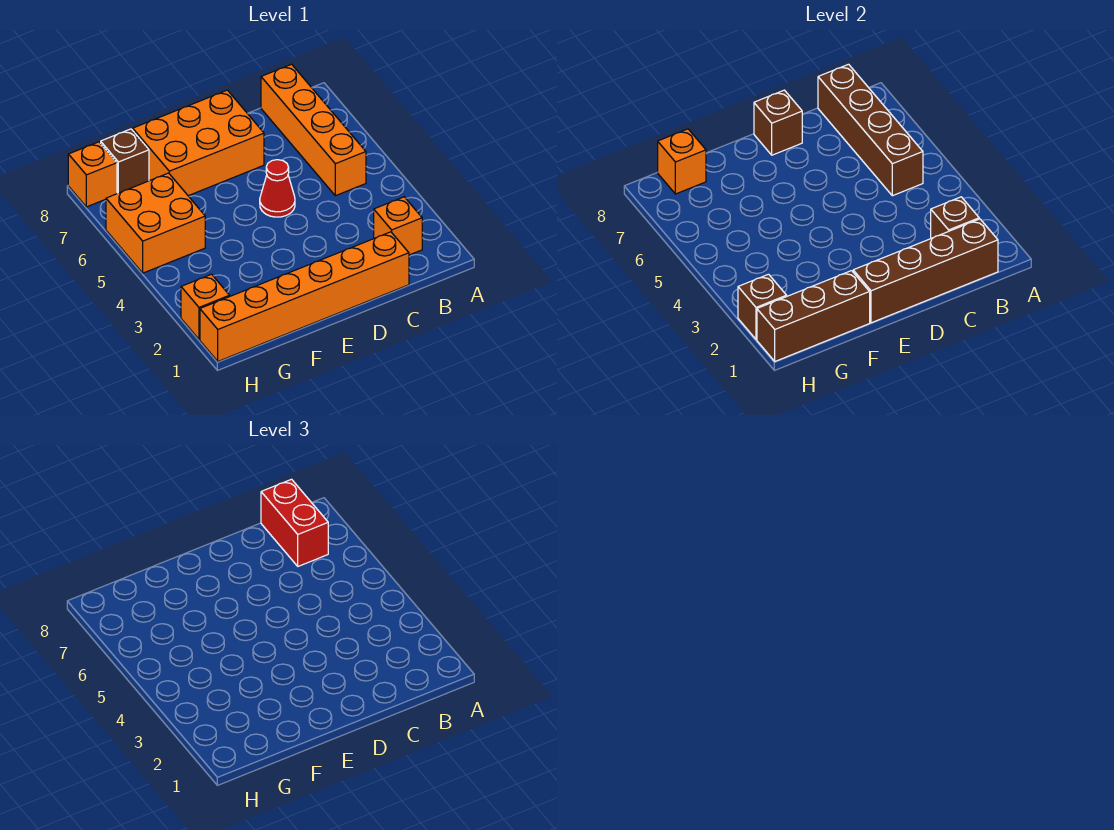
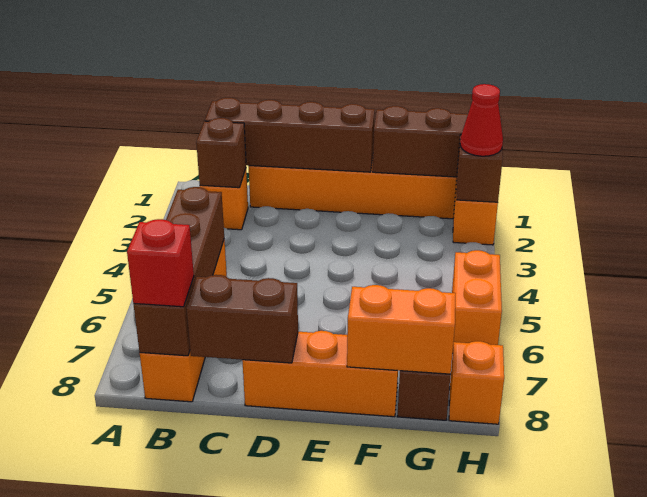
red brick B7:B8 level 3 -> red brick B8 level 3
red cone D5 level 1 -> red cone H2 level 3
orange brick D7:F8 level 1 -> orange brick D8:F8 level 1
brown brick D8 level 2 -> brown brick C8:D8 level 2
orange brick G5:H6 level 1 -> orange brick H5:H6 level 1
orange brick G8 level 2 -> orange brick F8:G8 level 2

